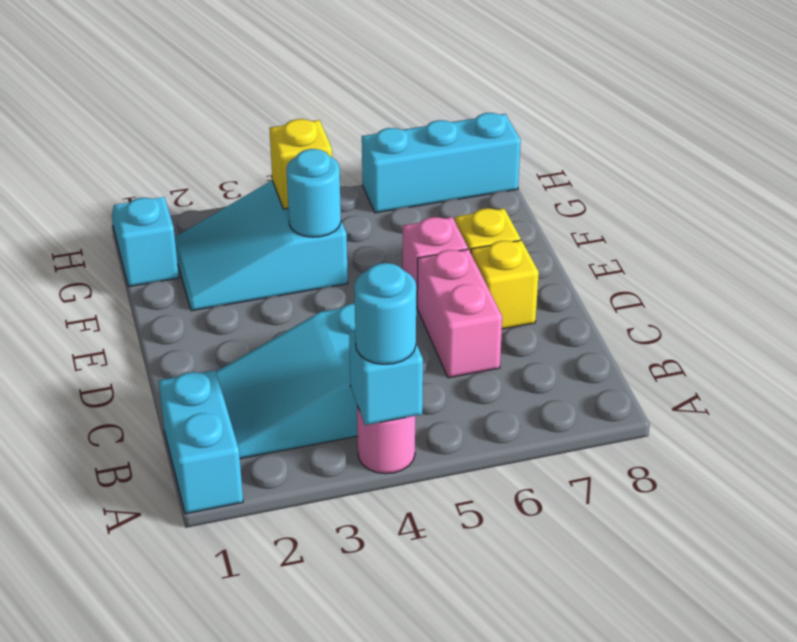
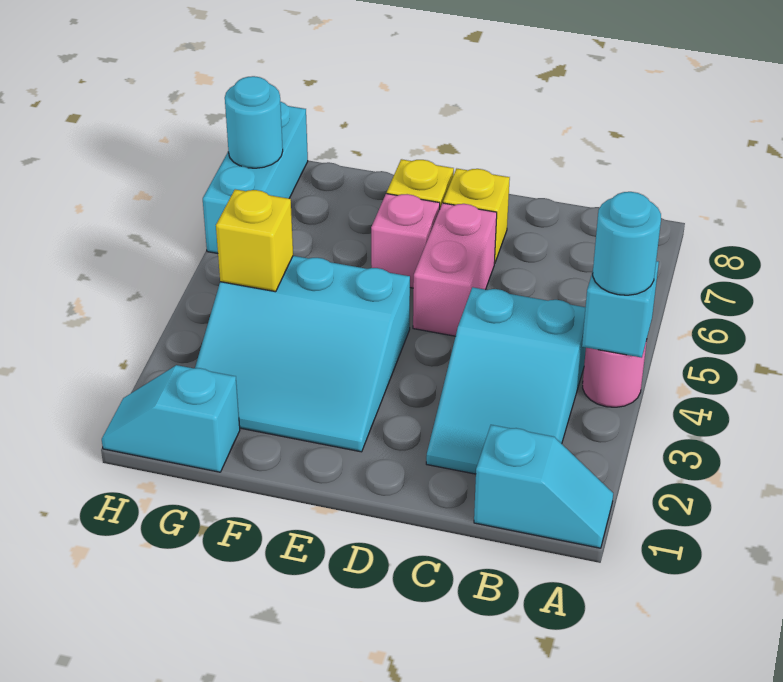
cyan brick A1:B1 level 1 -> cyan slope A1:B1 level 1 top B
pink brick C6:D6 level 1 -> pink brick D5:D6 level 1
cyan slope F2:G4 level 1 top 4 -> cyan slope E2:G4 level 1 top 4
cyan round brick F4 level 2 -> cyan round brick H7 level 2

